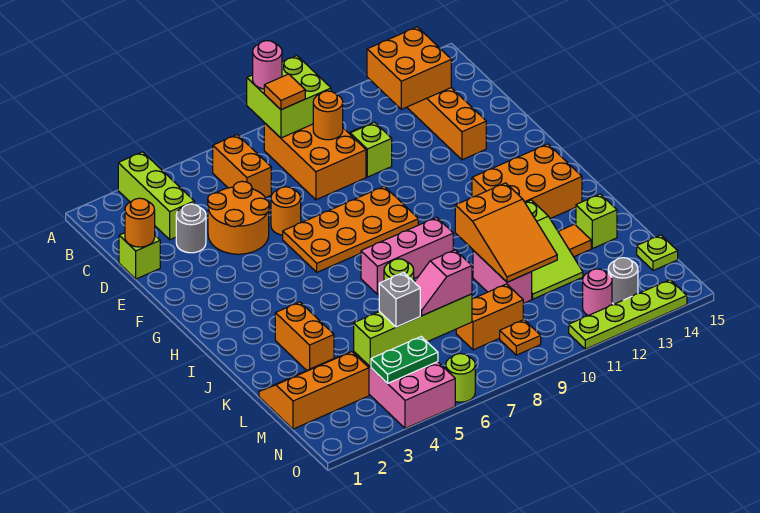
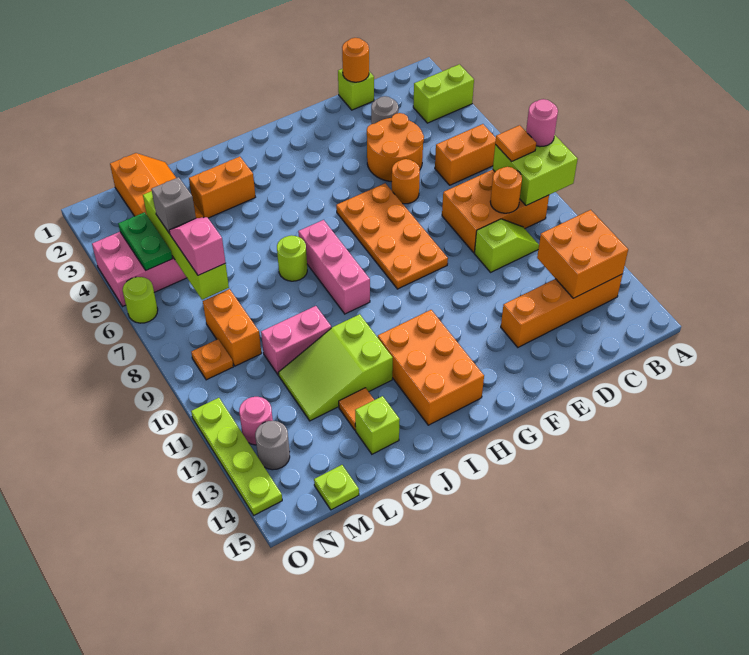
lime brick A3:C3 level 1 -> lime brick A3:B3 level 1
orange slope J10:L11 level 2 top J -> none

